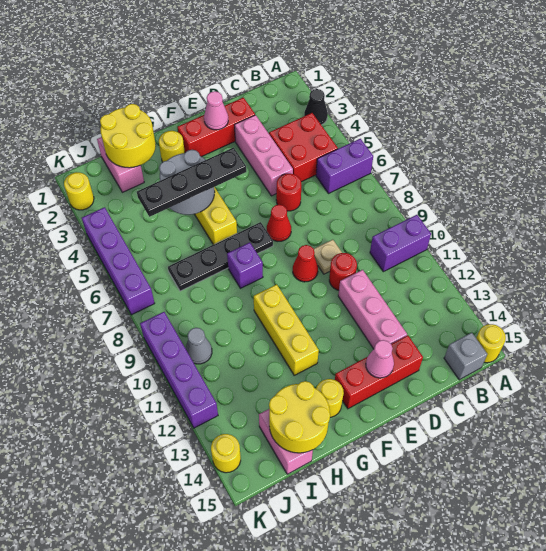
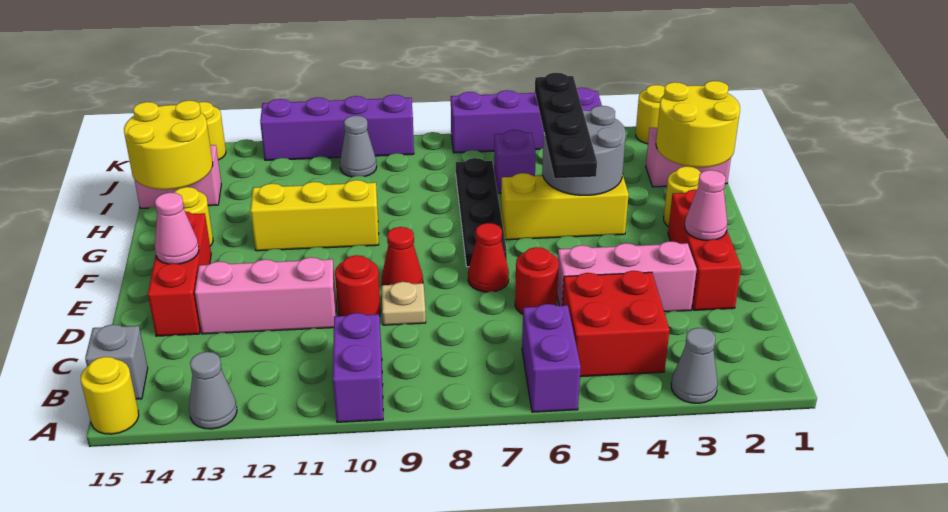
black cone A3 level 1 -> grey cone A3 level 1
none -> grey cone A13 level 1
purple brick G8 level 1 -> purple brick I6 level 1

